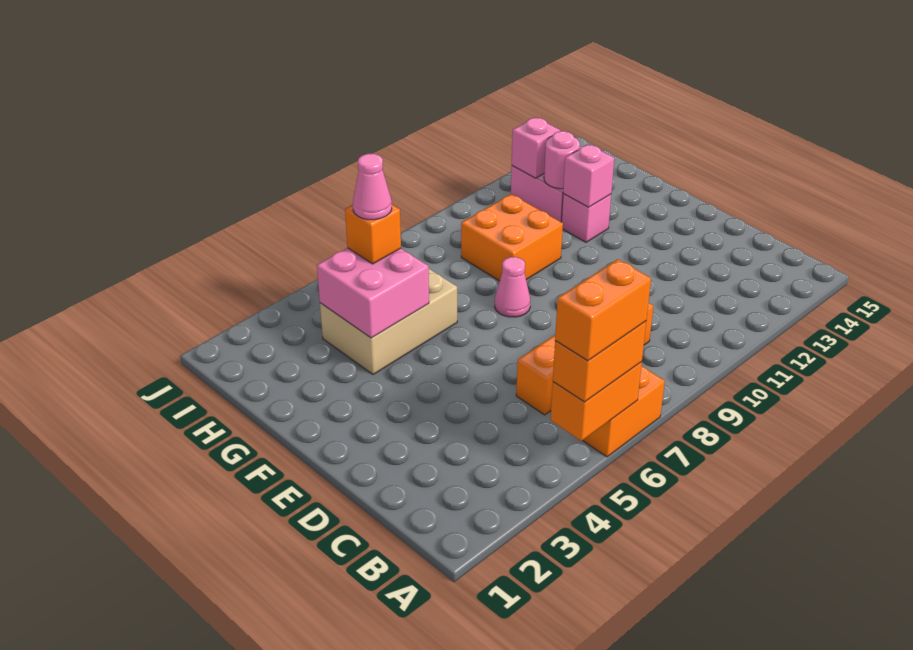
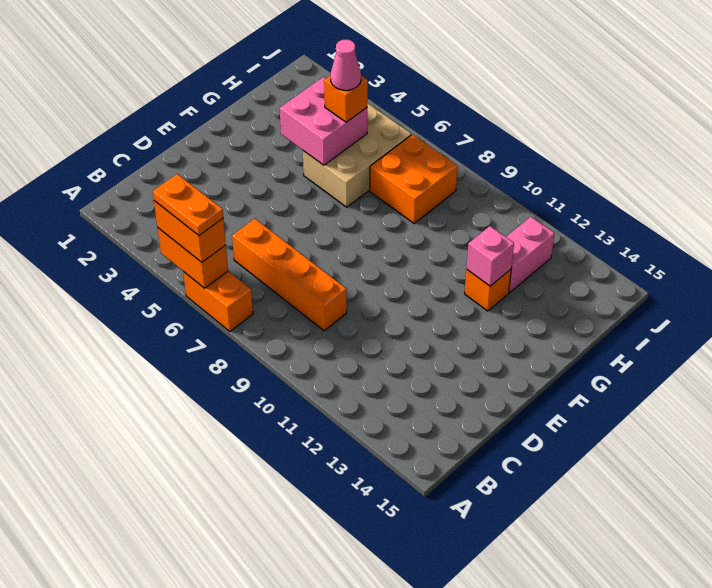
orange brick A5:A6 level 4 -> orange plate A5:A6 level 4
pink cone F8 level 1 -> none
tan brick G4:H6 level 1 -> tan brick G5:I6 level 1
orange brick G9:H10 level 1 -> orange brick H7:I8 level 1
pink brick G12 level 1 -> orange brick G12 level 1
pink round brick H12 level 2 -> none
pink brick I12 level 2 -> none

